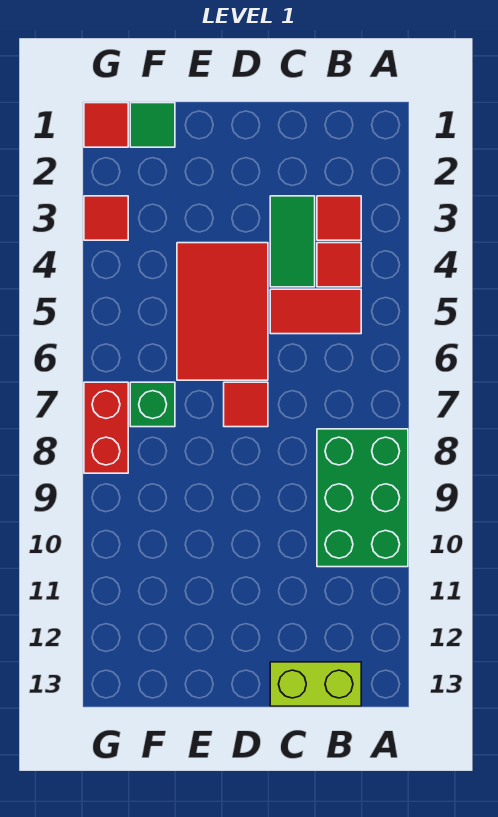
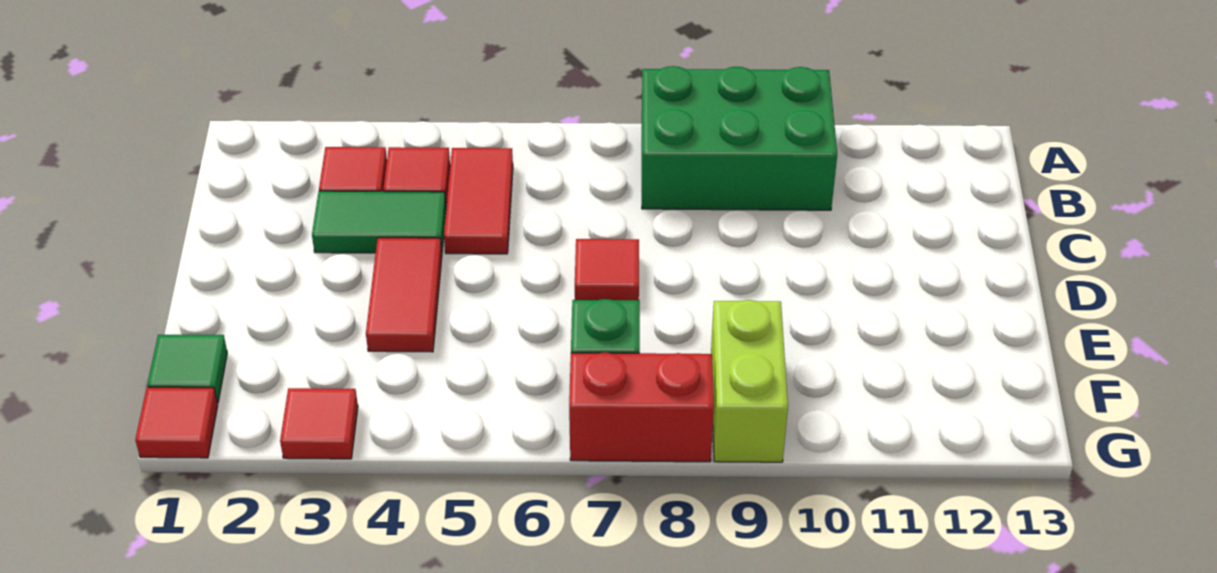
lime brick B13:C13 level 1 -> lime brick F9:G9 level 1
red tile D4:E6 level 1 -> red tile D4:E4 level 1

